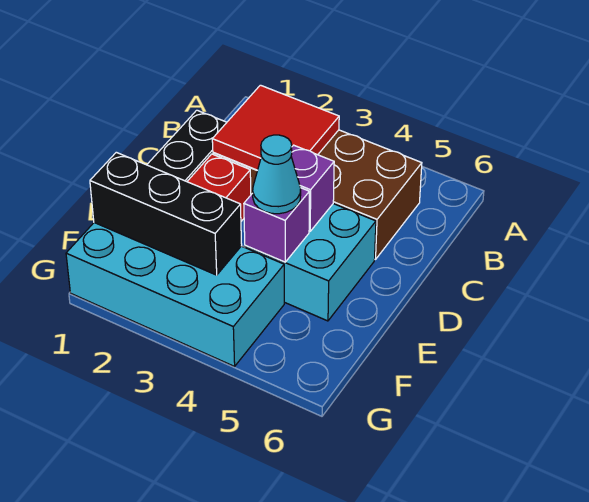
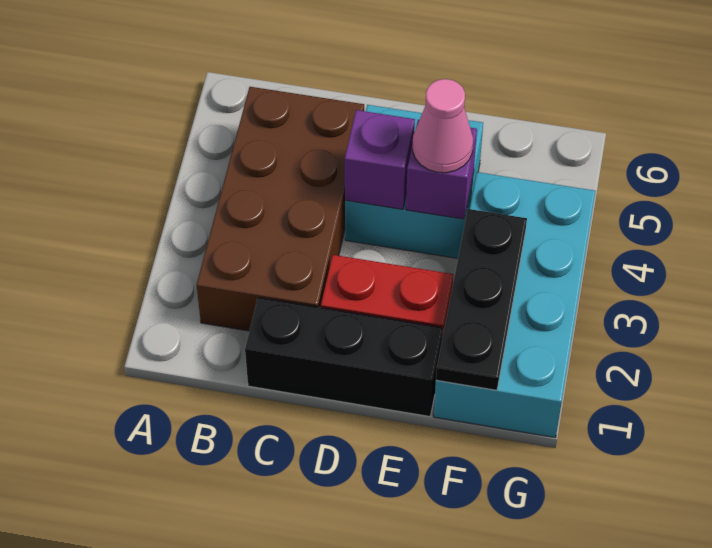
red tile B2:C3 level 2 -> none
cyan cone E4 level 3 -> pink cone E4 level 3
black brick F1:F3 level 2 -> black plate F1:F3 level 2

